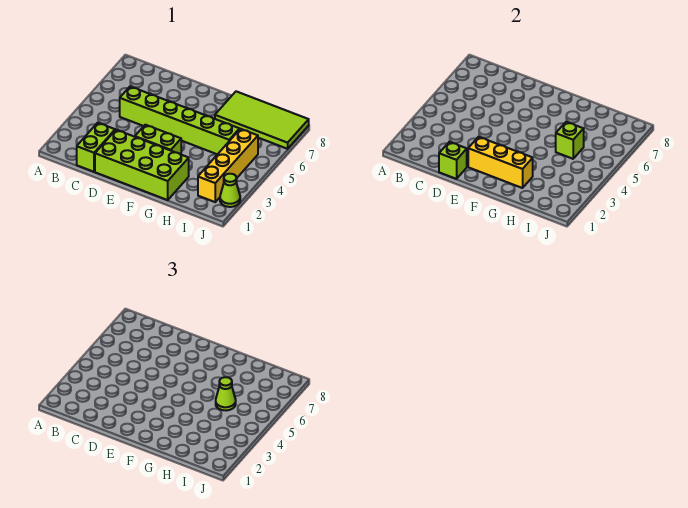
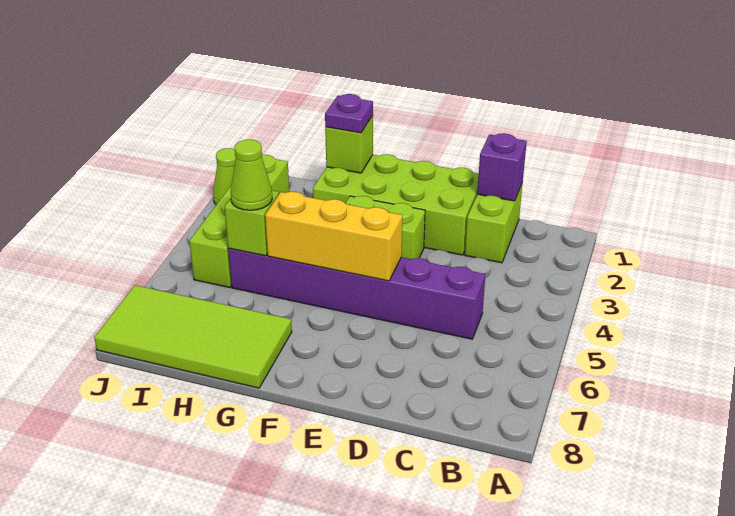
none -> purple brick C1 level 2
lime brick C5:H5 level 1 -> purple brick C5:H5 level 1
lime brick D1 level 2 -> lime brick G1 level 2
yellow brick E2:G2 level 2 -> yellow brick E5:G5 level 2
none -> purple plate G1 level 3
yellow brick I2:I5 level 1 -> lime brick I2:I5 level 1

